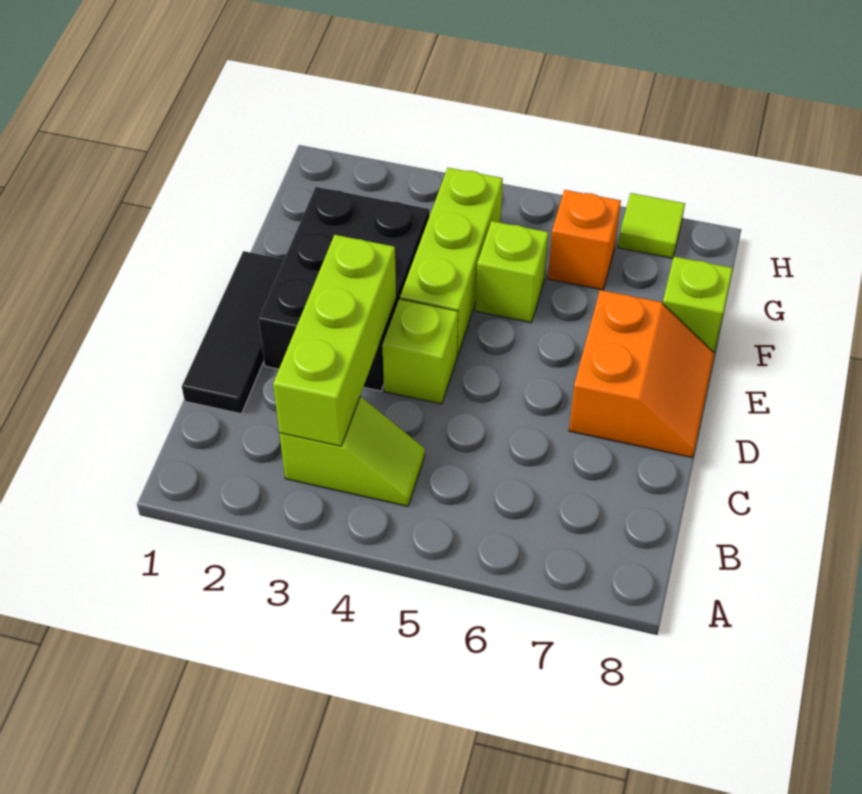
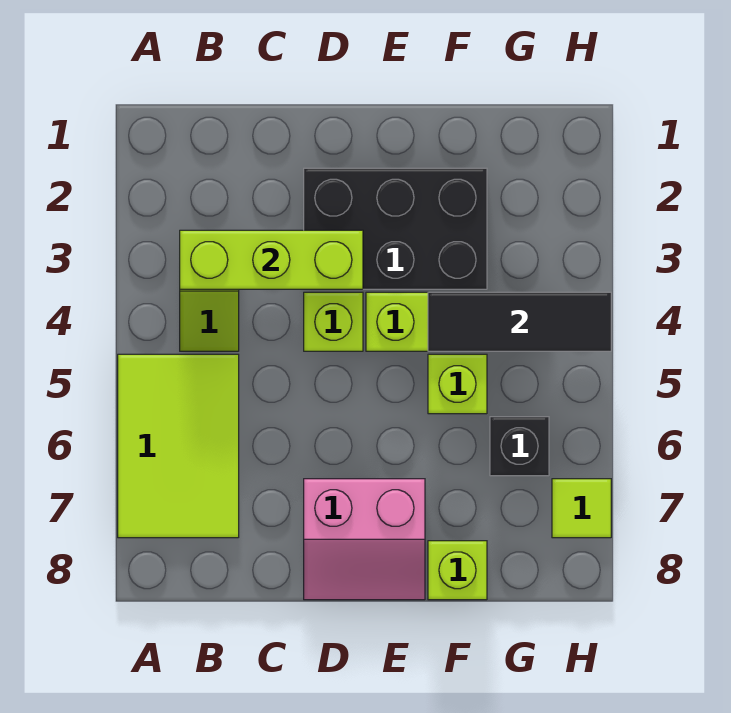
none -> lime tile A5:B7 level 1
black tile C1:E1 level 1 -> black tile F4:H4 level 2
orange slope D7:E8 level 1 top 7 -> pink slope D7:E8 level 1 top 7
orange brick G6 level 1 -> black brick G6 level 1

